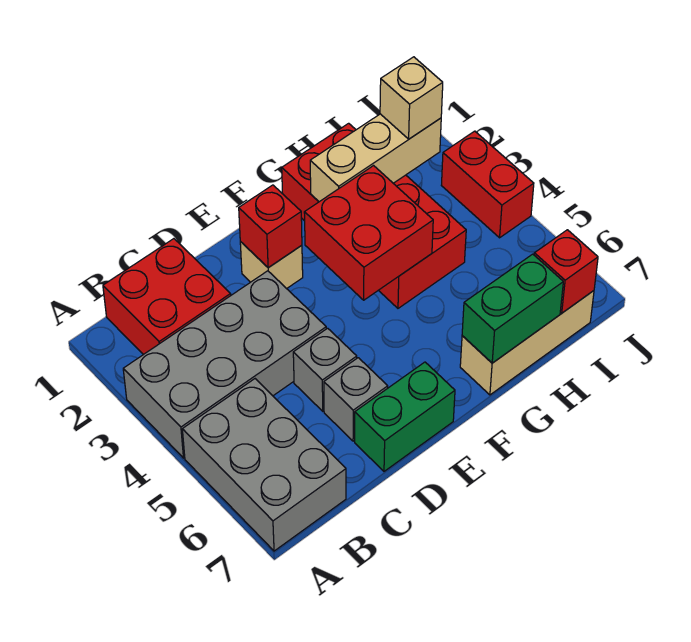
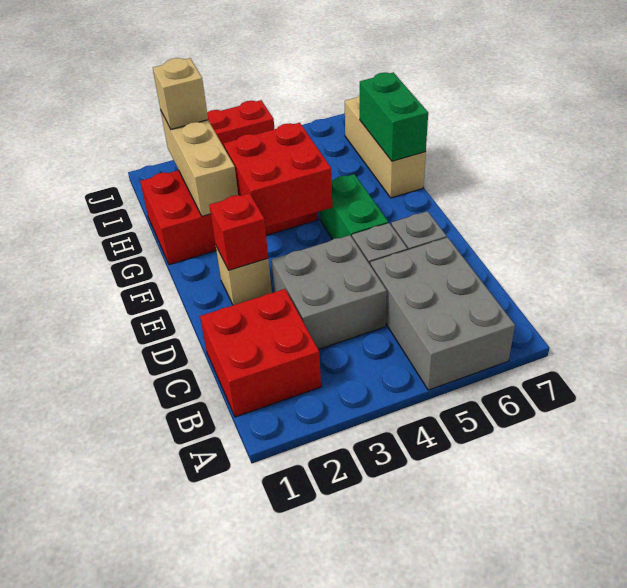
grey brick A3:D4 level 1 -> grey brick C3:D4 level 1
grey brick A5:B7 level 1 -> grey brick A5:C6 level 1
green brick D7:E7 level 1 -> green brick E5:F5 level 1
red brick I7 level 2 -> none

